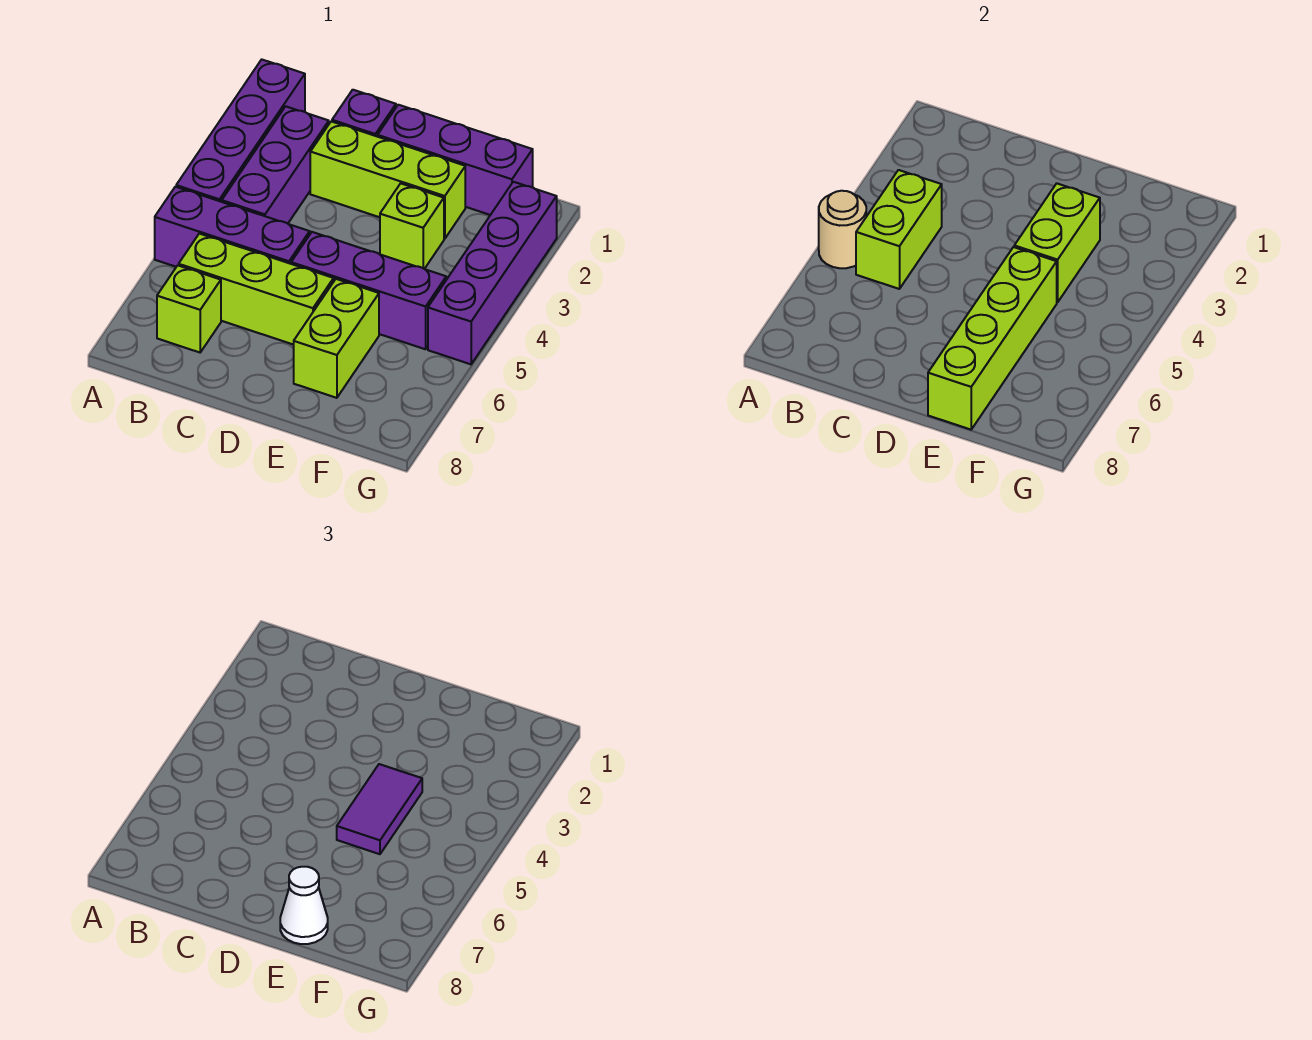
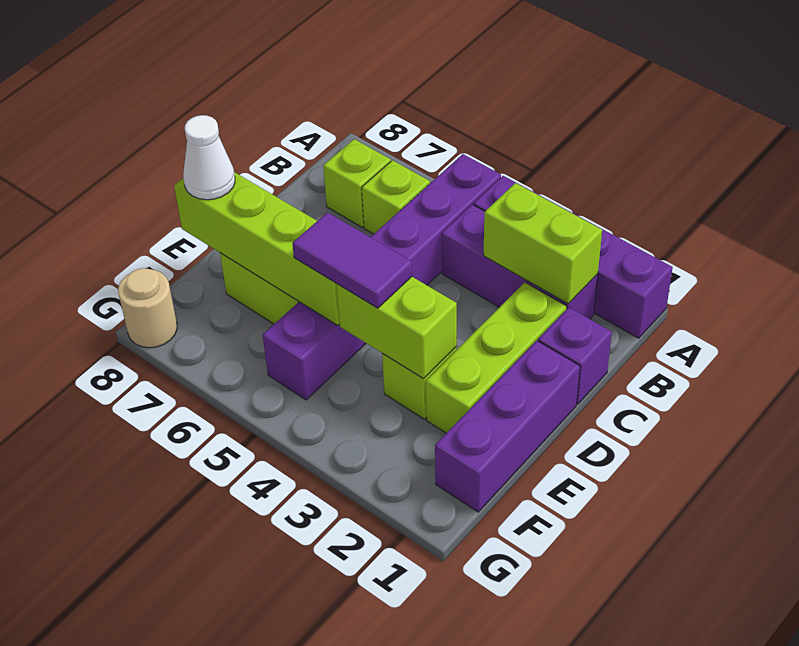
tan round brick A5 level 2 -> tan round brick G8 level 1
lime brick B4:B5 level 2 -> lime brick B2:B3 level 2
lime brick B6:D6 level 1 -> lime brick B6 level 1
purple brick G2:G5 level 1 -> none

